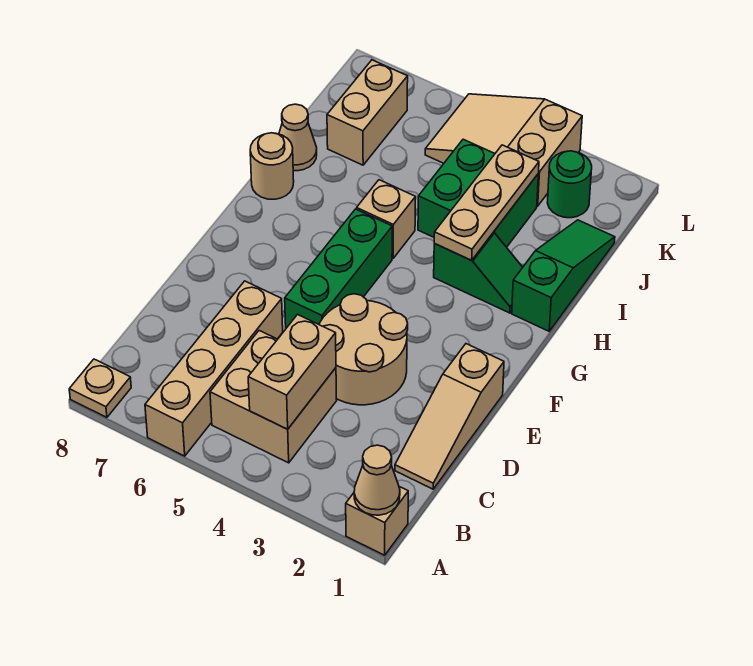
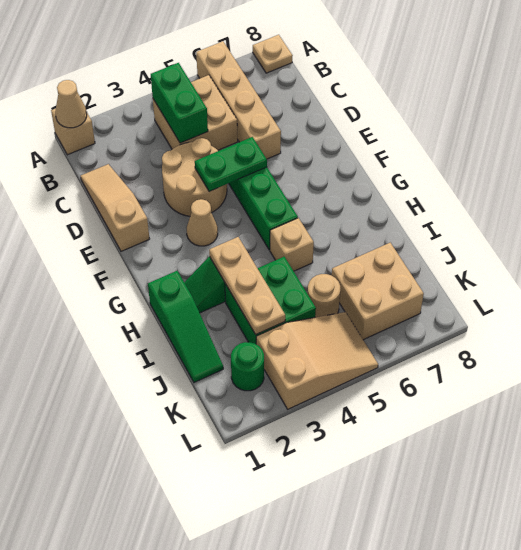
tan brick B4:C4 level 2 -> green brick B4:C4 level 2
none -> green plate E4:E5 level 2
tan round brick H8 level 1 -> tan round brick J5 level 1
tan cone I8 level 1 -> tan cone F3 level 1
tan brick J7:K7 level 1 -> tan brick J6:K7 level 1

